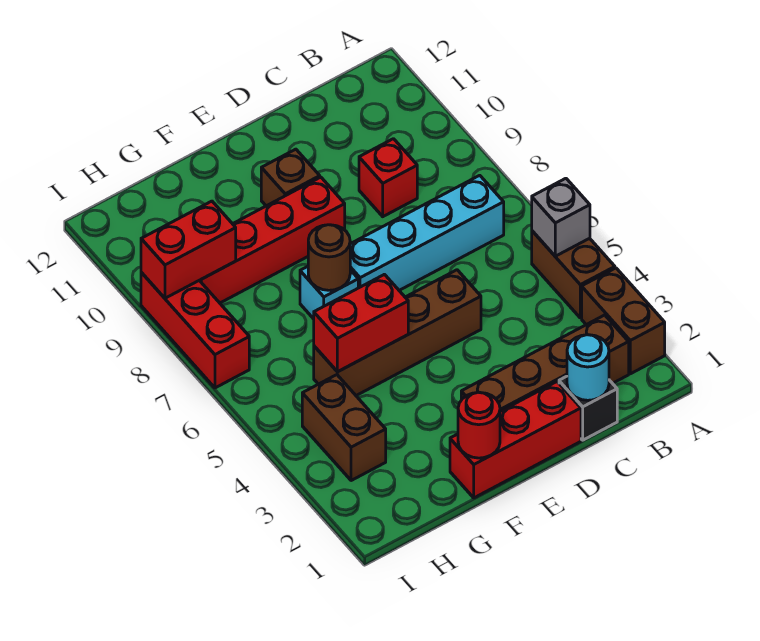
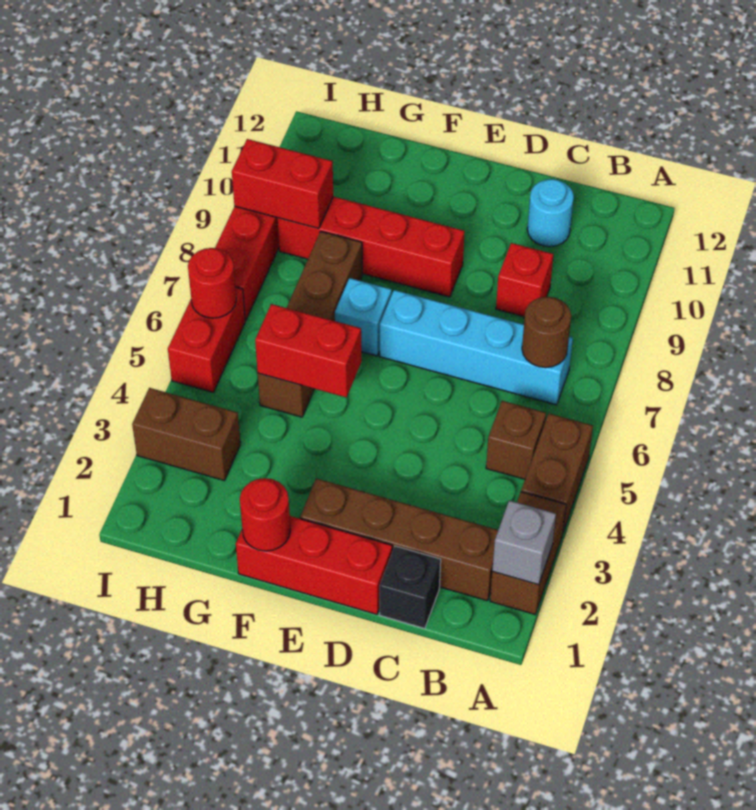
grey brick A5 level 2 -> grey brick A2 level 2
cyan round brick C1 level 2 -> cyan round brick C11 level 1
brown brick D5:G5 level 1 -> brown brick G5:G8 level 1
brown brick E10 level 1 -> brown brick B5 level 1
brown round brick F7 level 2 -> brown round brick B7 level 2
brown brick H3:H4 level 1 -> brown brick H3:I3 level 1
none -> red brick I5:I6 level 1
none -> red round brick I6 level 2

